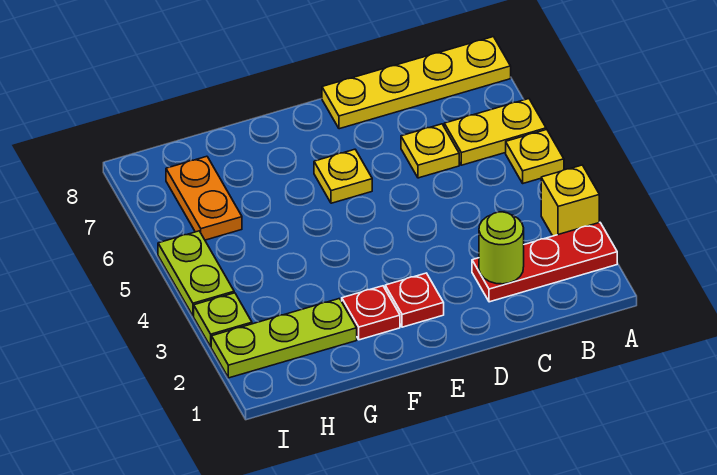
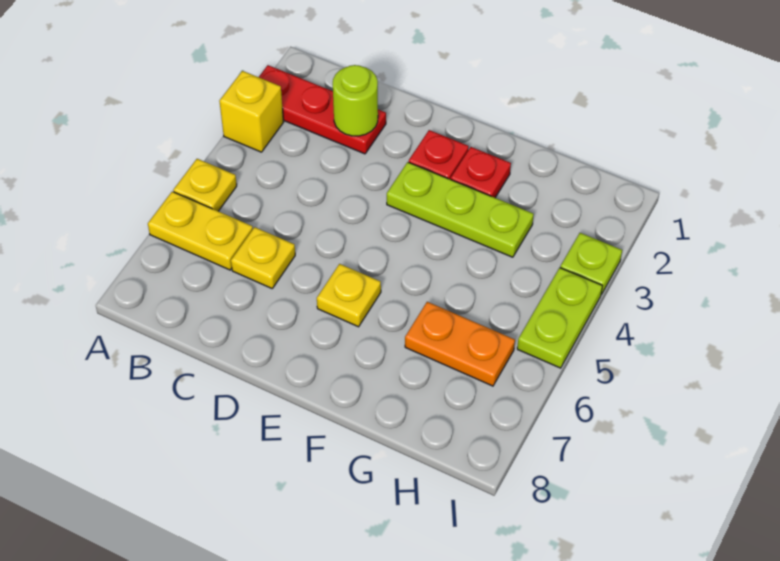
yellow plate A8:D8 level 1 -> none
lime plate G2:I2 level 1 -> lime plate E3:G3 level 1
orange plate H6:H7 level 1 -> orange plate G6:H6 level 1

